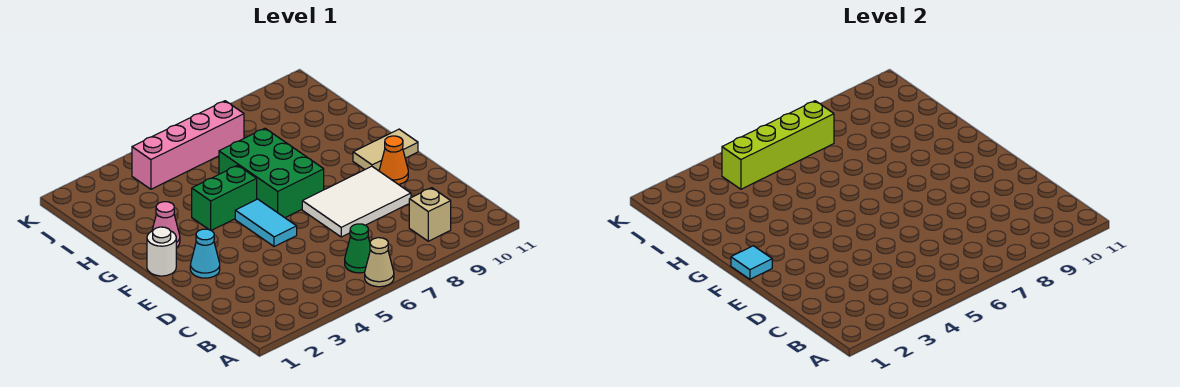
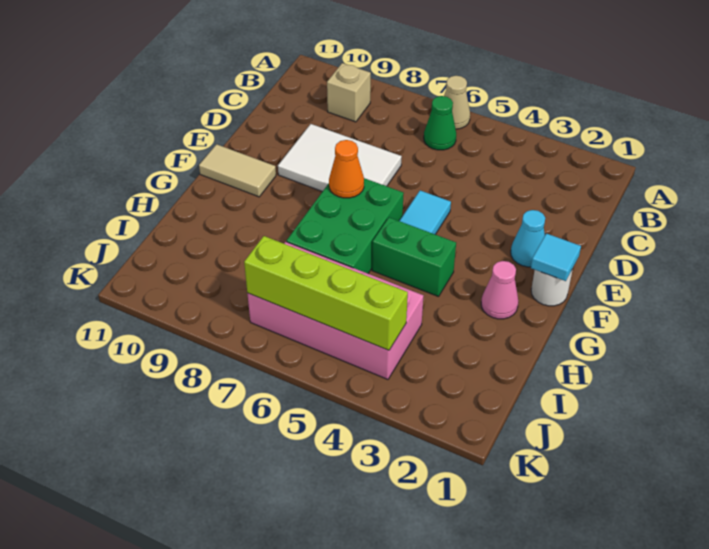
orange cone E10 level 1 -> orange cone F7 level 2
pink brick J4:J7 level 1 -> pink brick I4:J7 level 1

